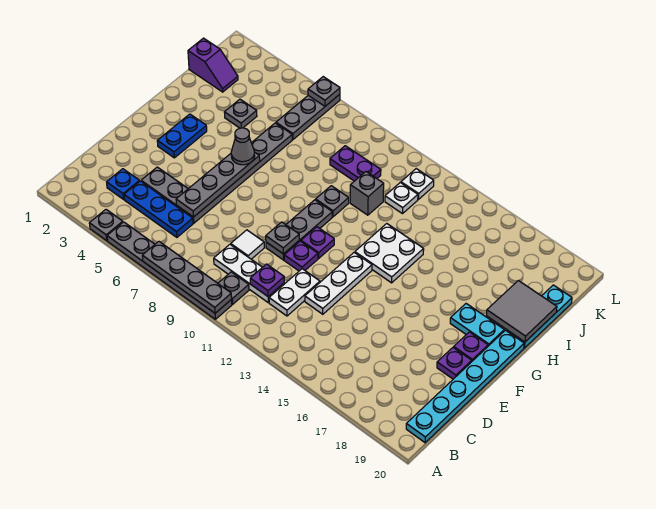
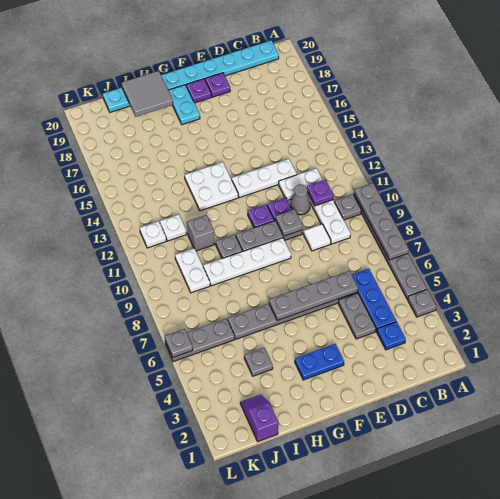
none -> white plate F9:I9 level 1
grey cone G6 level 3 -> grey cone D11 level 1
purple plate J9:J10 level 1 -> white plate J9:J10 level 1

